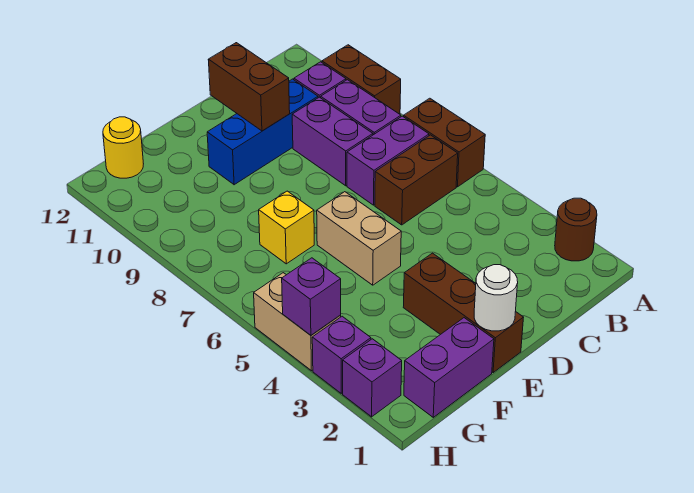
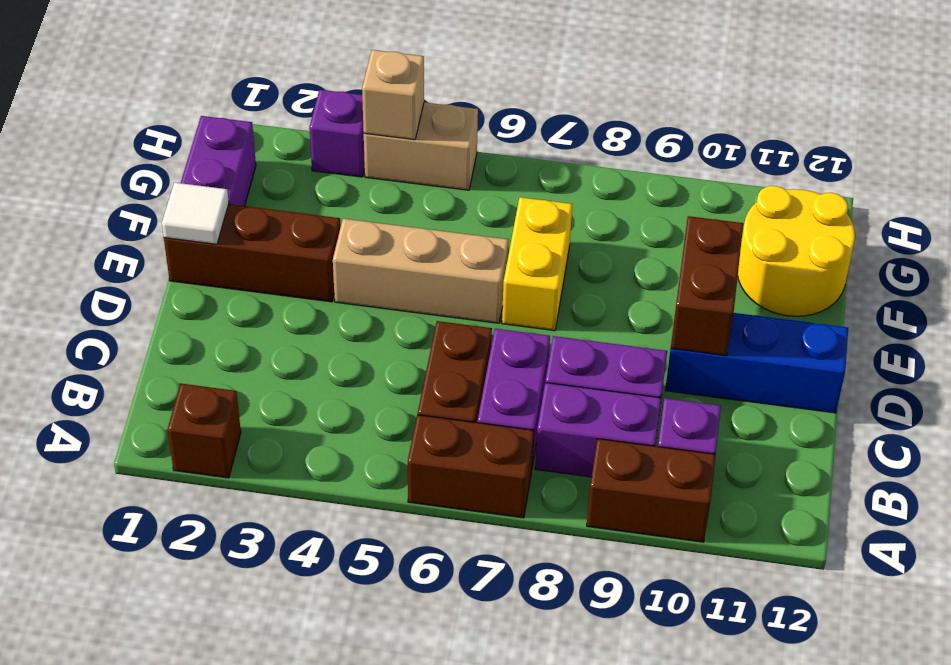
brown round brick A2 level 1 -> brown brick A2 level 1
blue brick C10:E10 level 1 -> blue brick D10:D12 level 1
brown brick D10:D11 level 2 -> brown brick D10:E10 level 2
white round brick E1 level 2 -> white tile E1 level 2
tan brick E5:E6 level 1 -> tan brick E4:E6 level 1
yellow brick F7 level 1 -> yellow brick E7:F7 level 1
yellow round brick G12 level 1 -> yellow round brick F11:G12 level 1
purple brick H2 level 1 -> none
purple brick H4 level 2 -> tan brick H4 level 2

